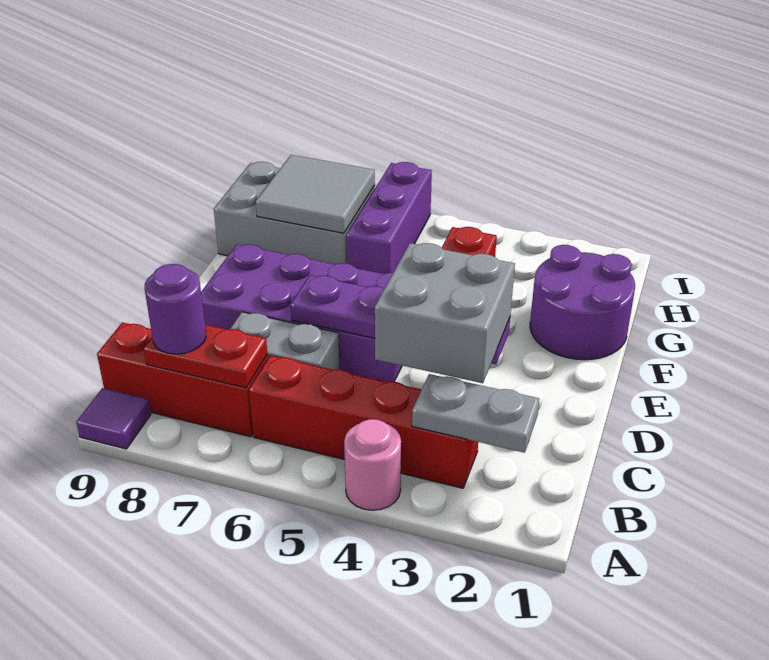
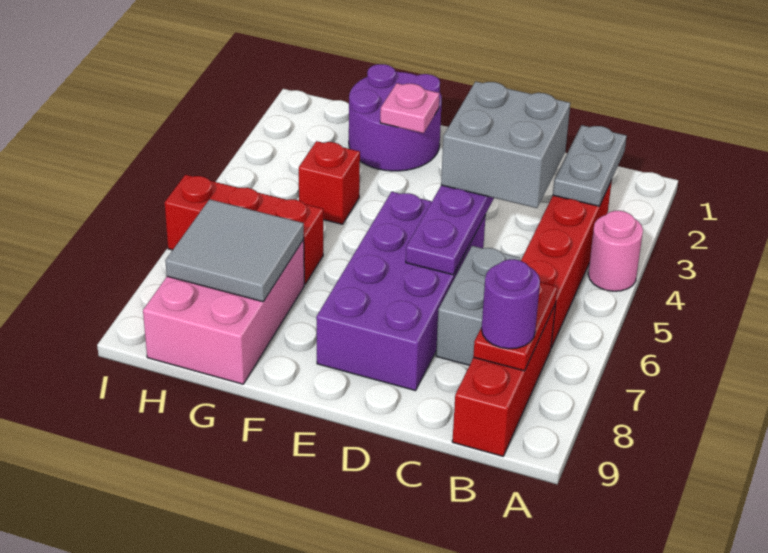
purple tile A9 level 1 -> none
none -> pink plate F2 level 2
purple brick G6:I6 level 1 -> red brick G6:I6 level 1
grey brick G7:H9 level 1 -> pink brick G7:H9 level 1

